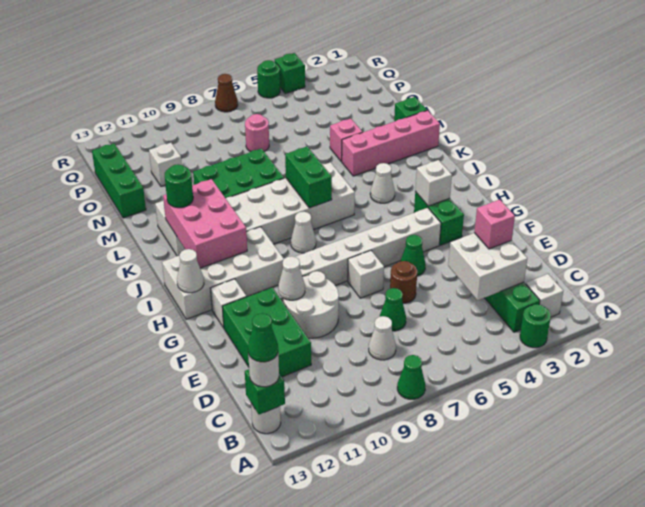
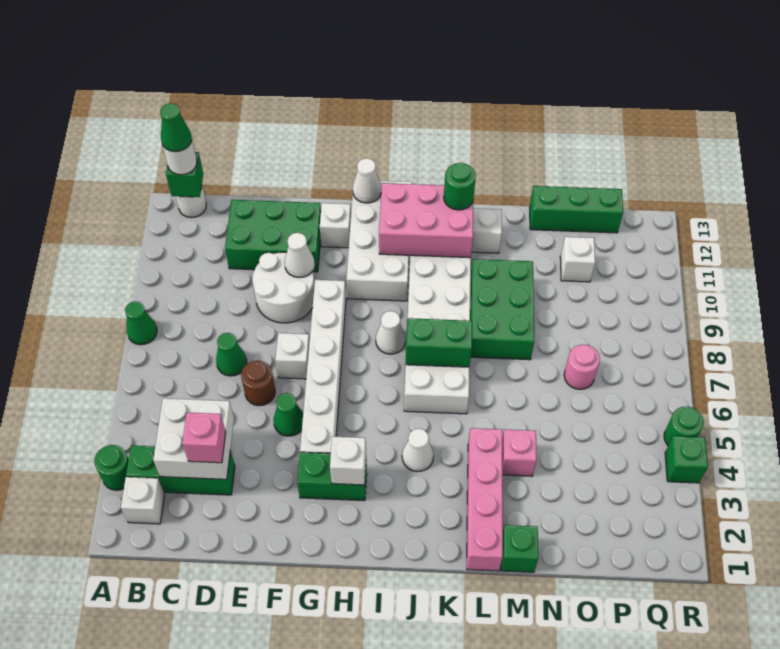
white cone C8 level 1 -> none
brown cone R7 level 1 -> none

